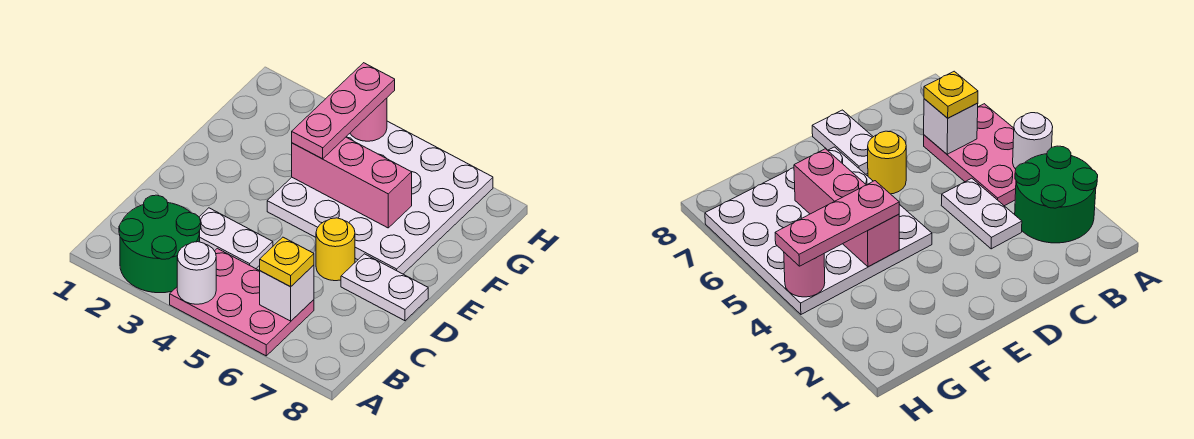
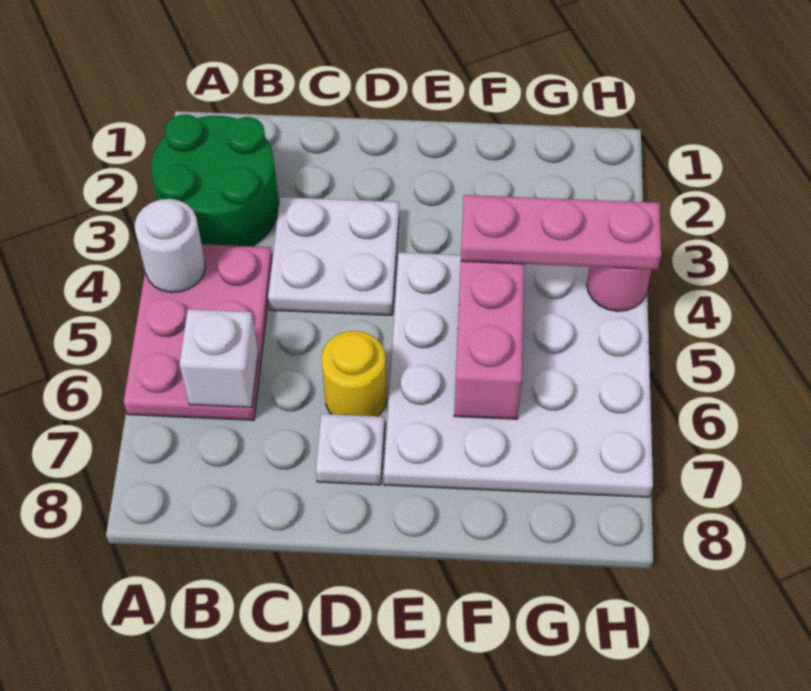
yellow plate B6 level 3 -> none
white plate C3:C4 level 1 -> white plate C3:D4 level 1
white plate D7:D8 level 1 -> white plate D7 level 1

